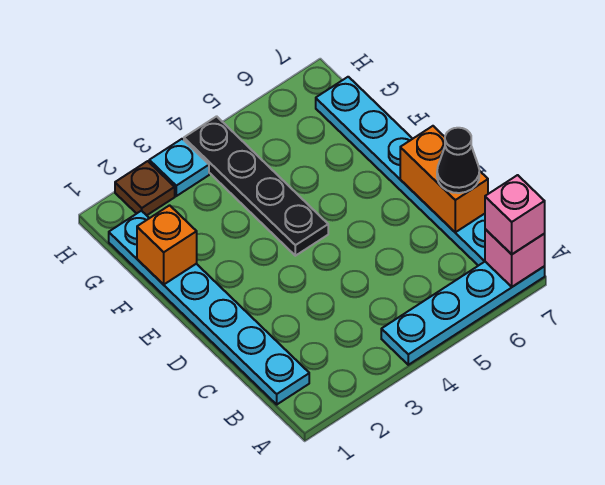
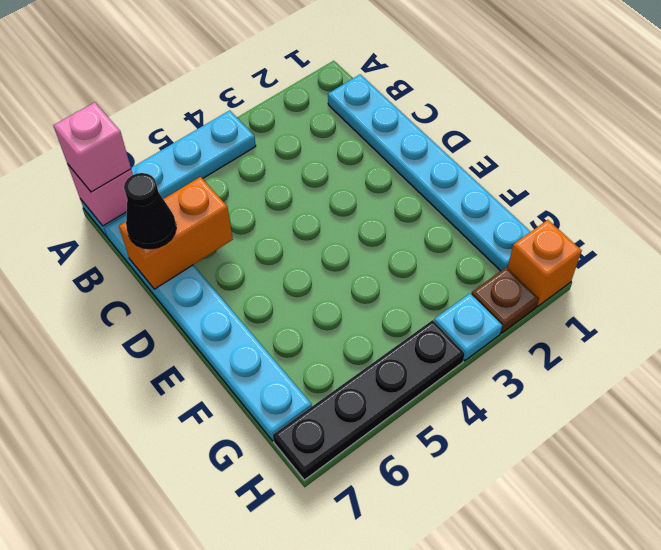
orange brick C7:D7 level 2 -> orange brick C6:C7 level 2
black plate E4:H4 level 1 -> black plate H4:H7 level 1
orange brick F1 level 2 -> orange brick H1 level 1

